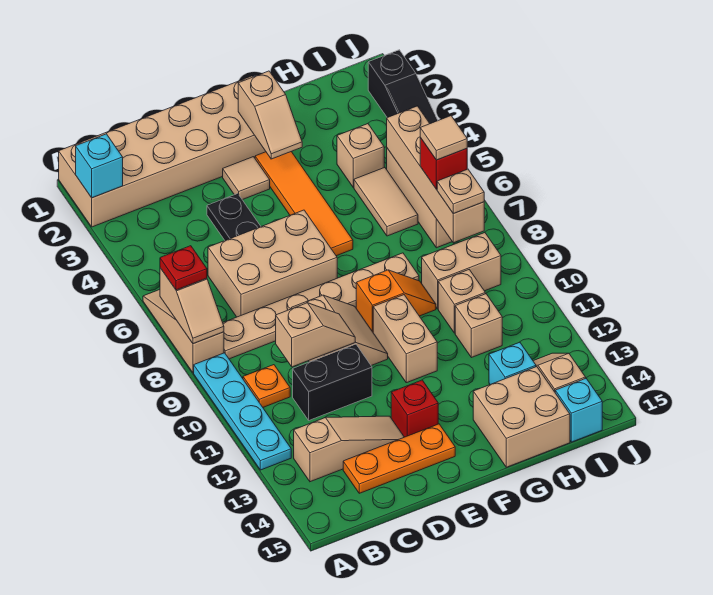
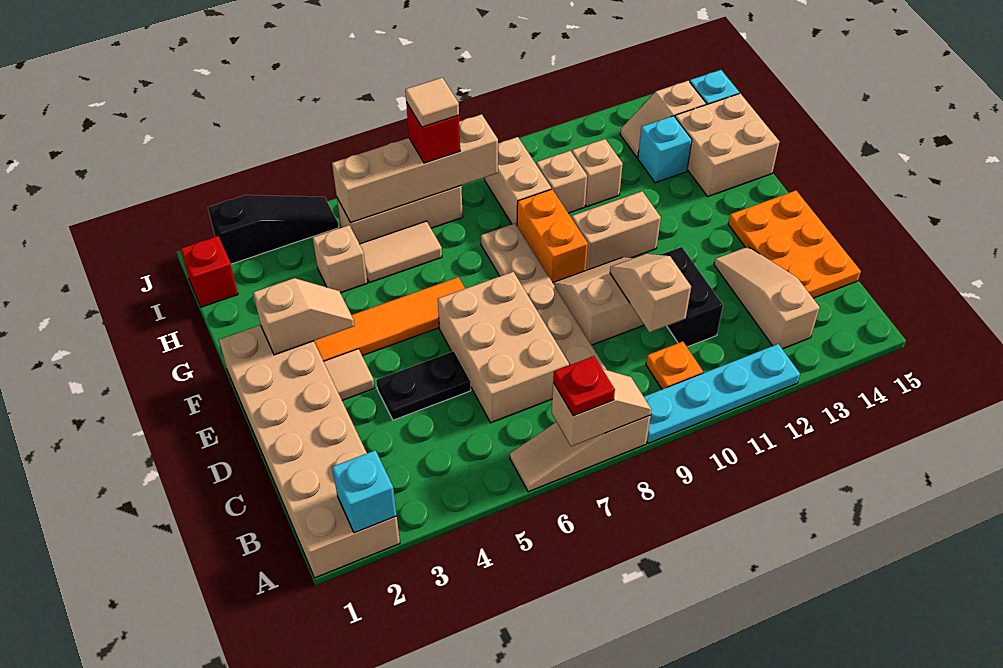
orange plate C14:E14 level 1 -> orange plate C14:E15 level 1
red brick E13 level 1 -> red brick I1 level 1
orange slope F9:G9 level 1 top F -> orange brick F9:G9 level 1
tan plate I8 level 3 -> none

